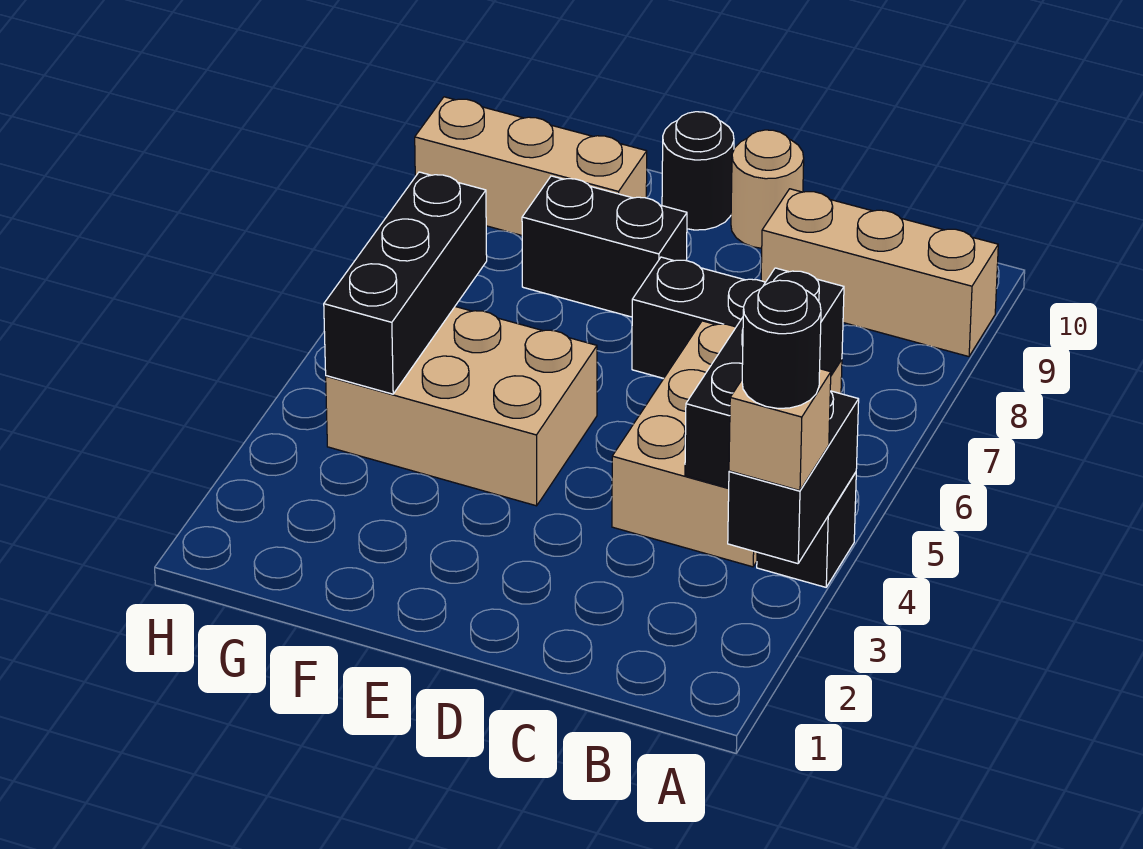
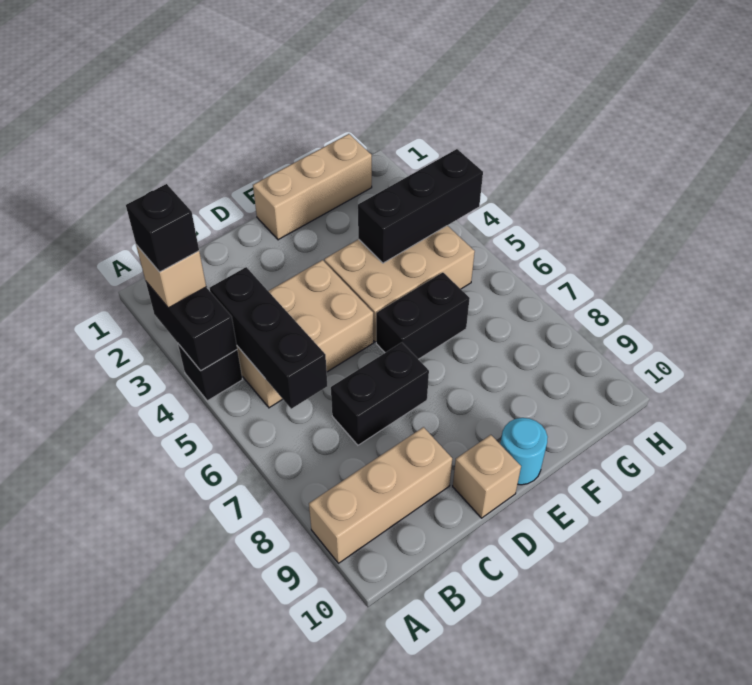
black round brick A3 level 4 -> black brick A3 level 4
tan brick B4:C6 level 1 -> tan brick B4:D5 level 1
tan round brick D10 level 1 -> tan brick D10 level 1
black brick E8:F8 level 1 -> black brick E6:F6 level 1
black round brick E10 level 1 -> cyan round brick E10 level 1
tan brick F9:H9 level 1 -> tan brick E1:G1 level 1
black brick G4:G6 level 2 -> black brick F4:H4 level 2

